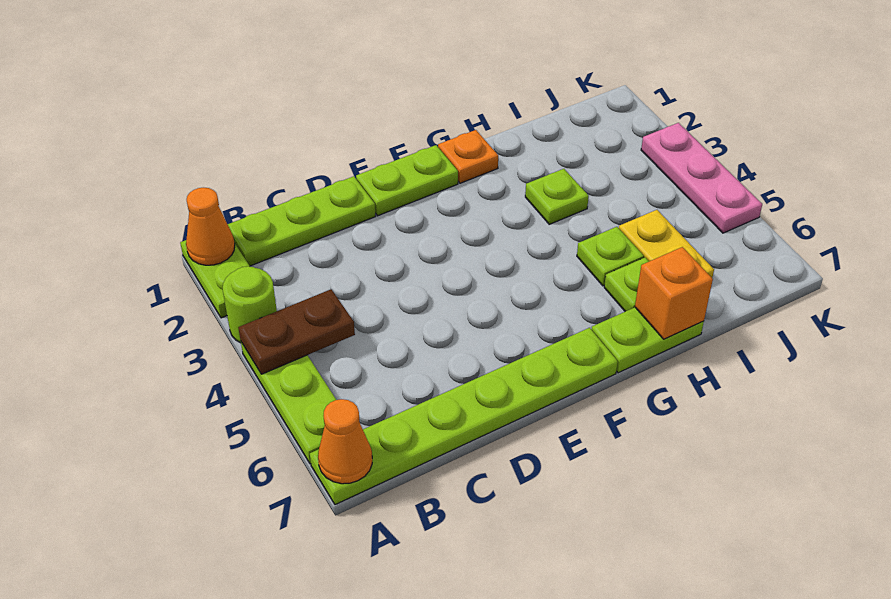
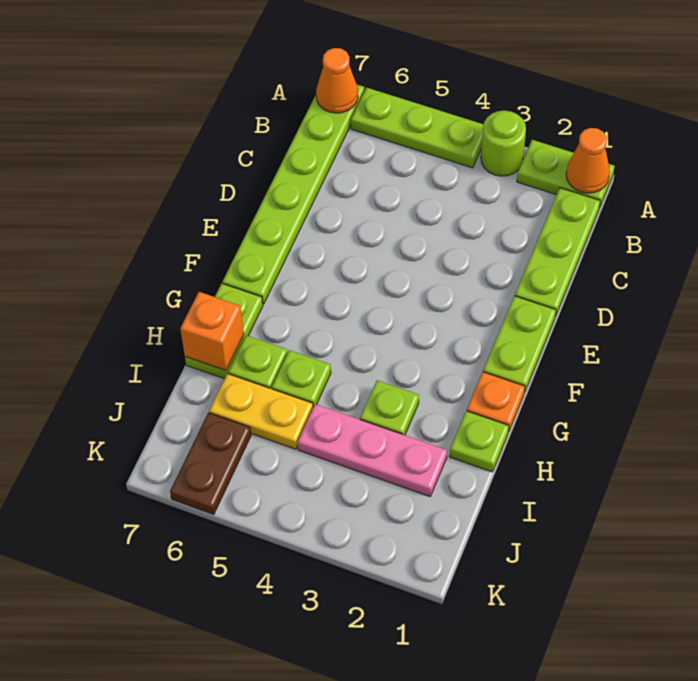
brown plate A4:B4 level 2 -> brown plate J6:K6 level 1
none -> lime plate H1 level 1
pink plate K3:K5 level 1 -> pink plate I2:I4 level 1

